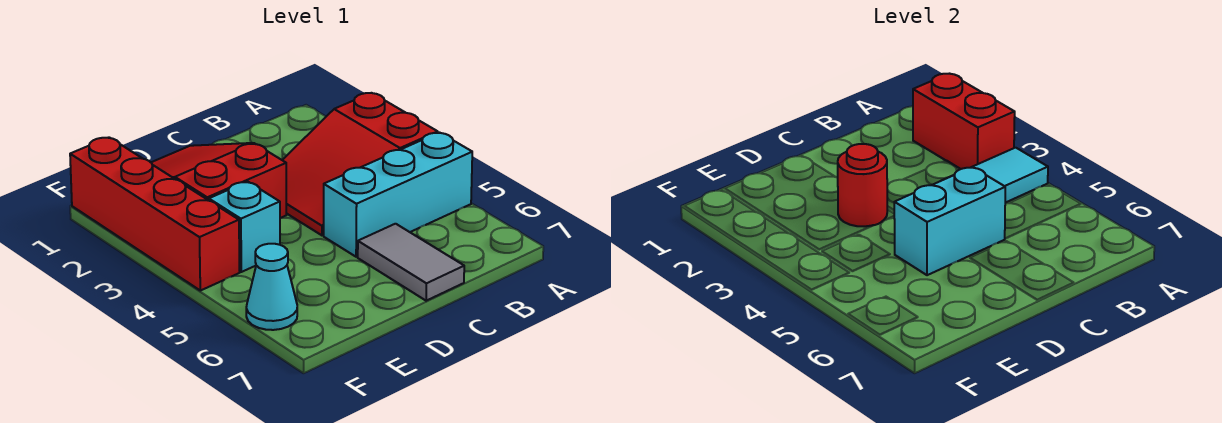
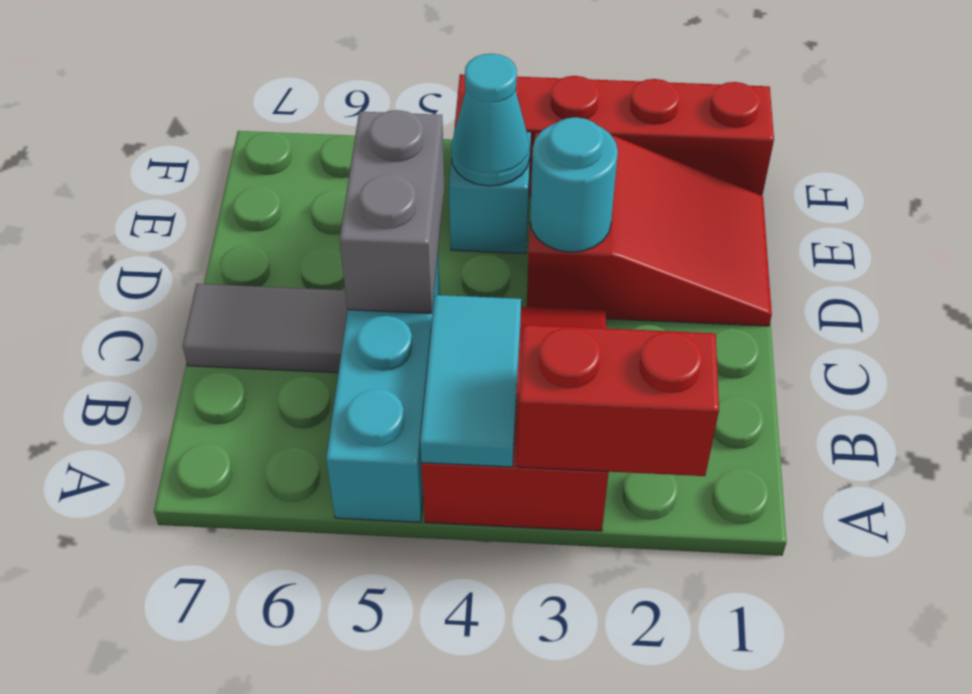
cyan brick C5:D5 level 2 -> grey brick C5:D5 level 2
red round brick D3 level 2 -> cyan round brick D3 level 2
cyan cone F6 level 1 -> cyan cone E4 level 2

